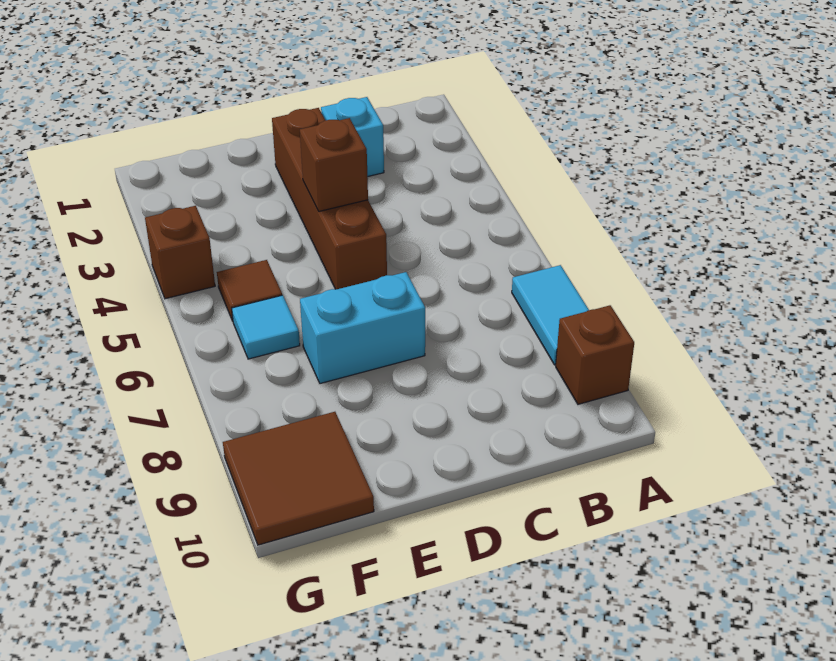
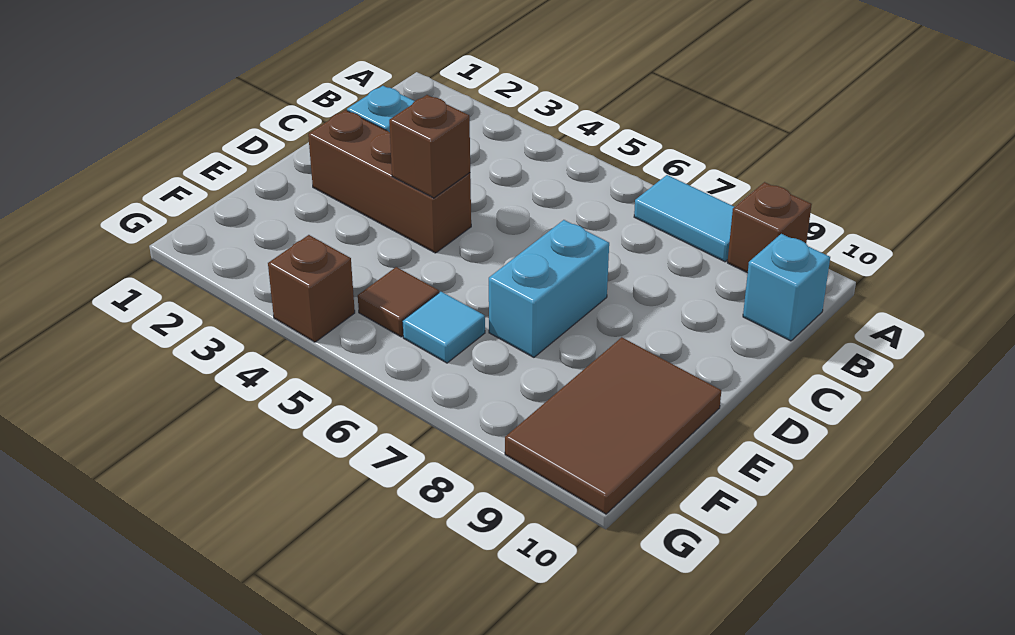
none -> cyan brick B10 level 1
brown brick D2:D5 level 1 -> brown brick D2:D4 level 1
brown tile F9:G10 level 1 -> brown tile E9:G10 level 1

